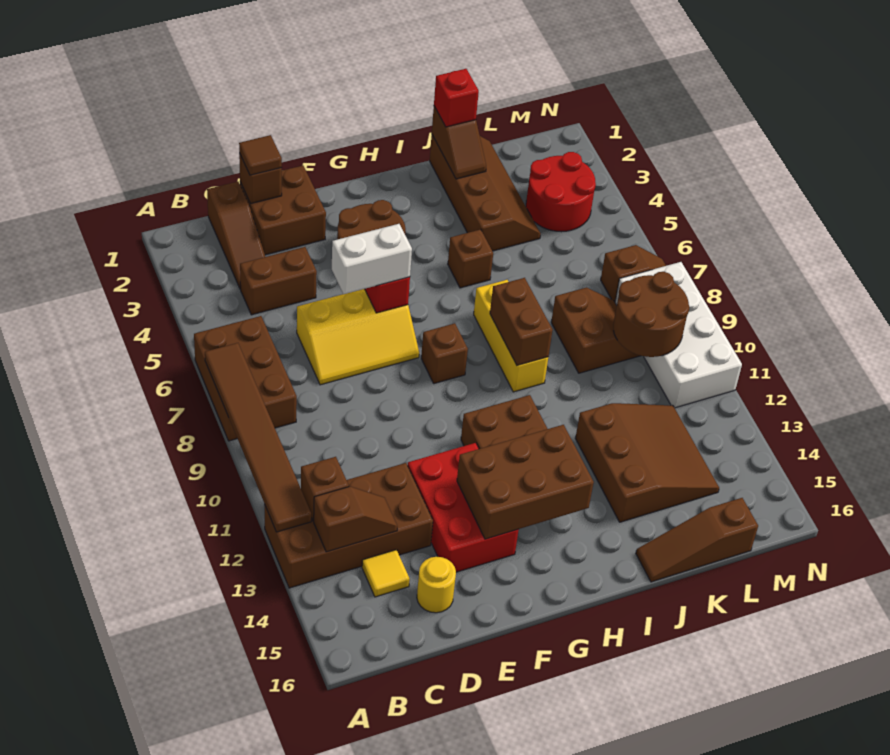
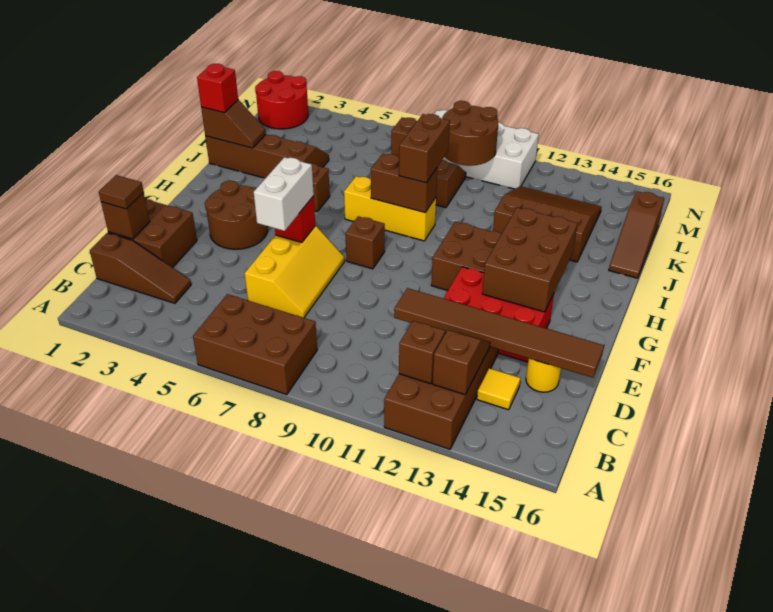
brown tile A7:A12 level 2 -> brown tile D11:D16 level 2
brown brick C4:D4 level 1 -> brown brick I9:J9 level 3
red round brick L3:M4 level 1 -> red round brick M1:N2 level 1

